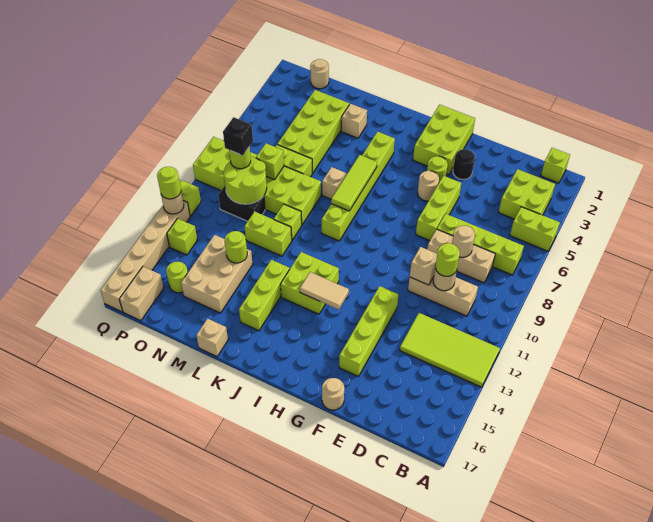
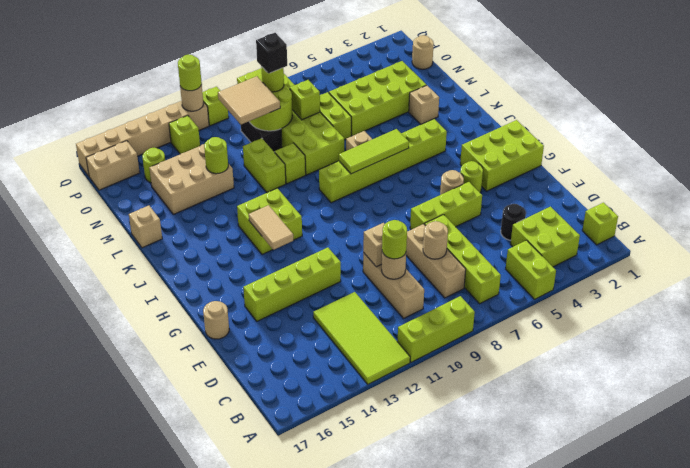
black round brick F3 level 1 -> black round brick D4 level 1
lime brick K13:K15 level 1 -> lime brick A9:A11 level 1
none -> tan tile N10:O11 level 3

